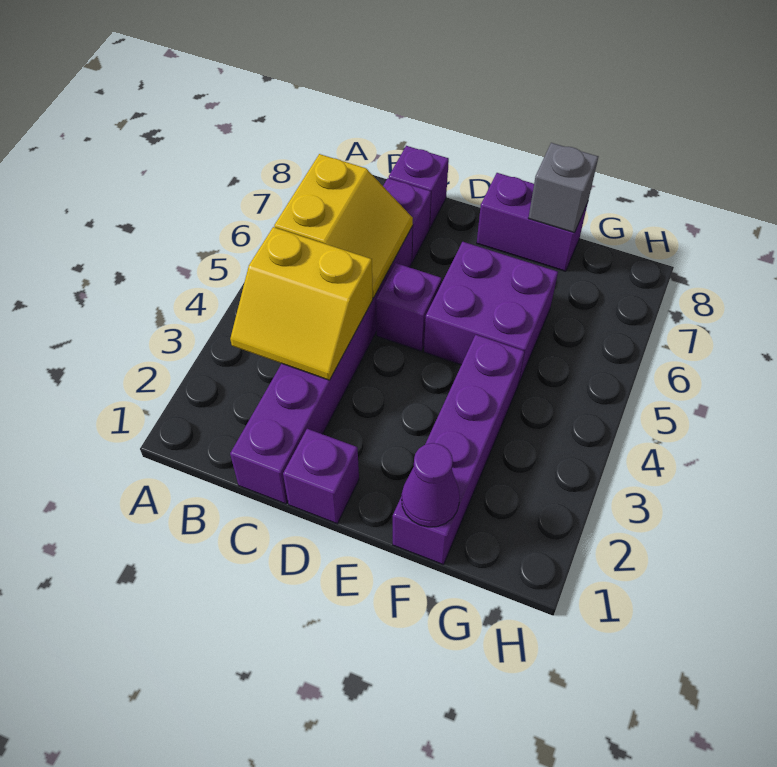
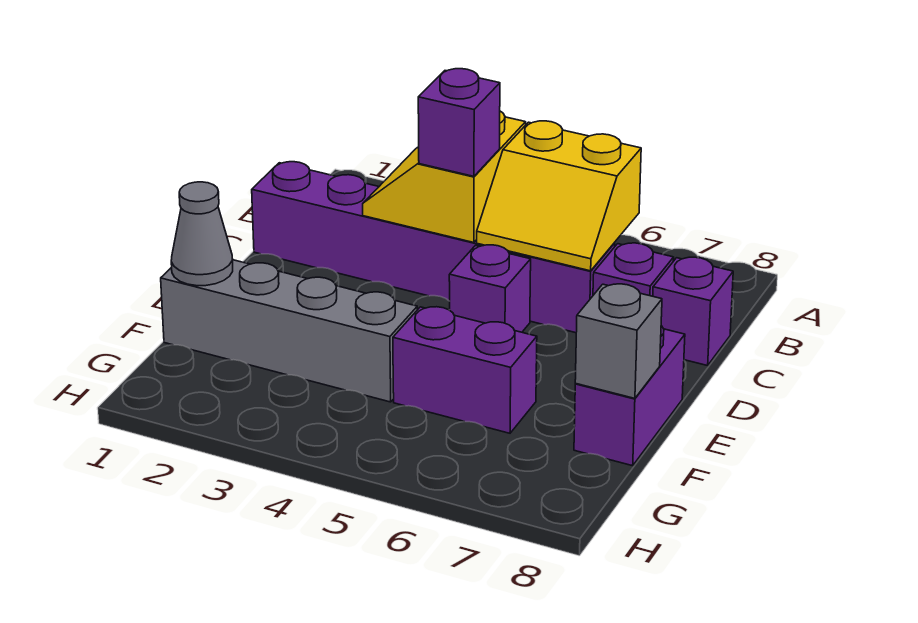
purple brick D1 level 1 -> purple brick C4 level 3
purple brick E5:F6 level 1 -> purple brick F5:F6 level 1
purple brick F1:F4 level 1 -> grey brick F1:F4 level 1
purple cone F1 level 2 -> grey cone F1 level 2

